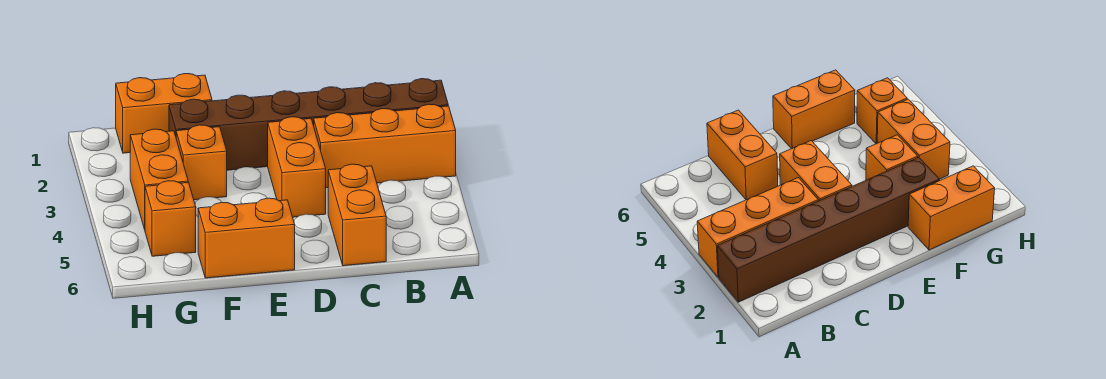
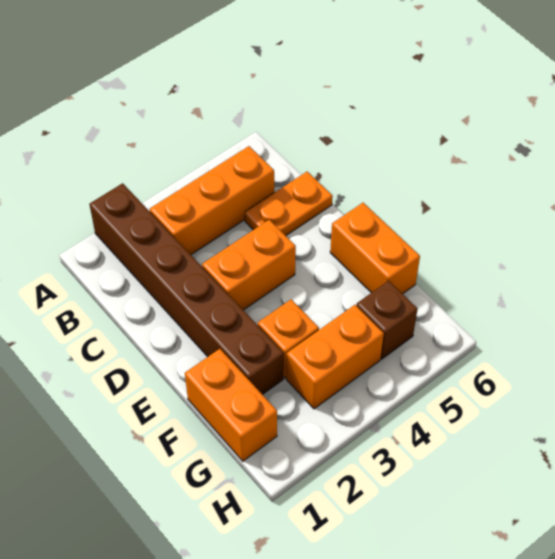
orange brick A3:C3 level 1 -> orange brick B3:B5 level 1
orange brick C5:C6 level 1 -> orange plate C5:C6 level 1
orange brick G5 level 1 -> brown brick G5 level 1

